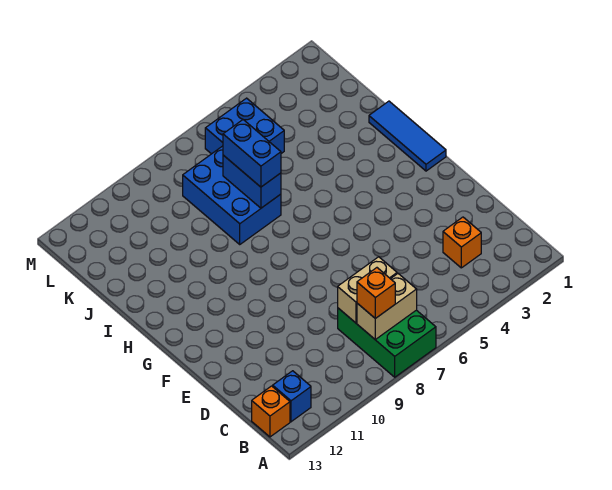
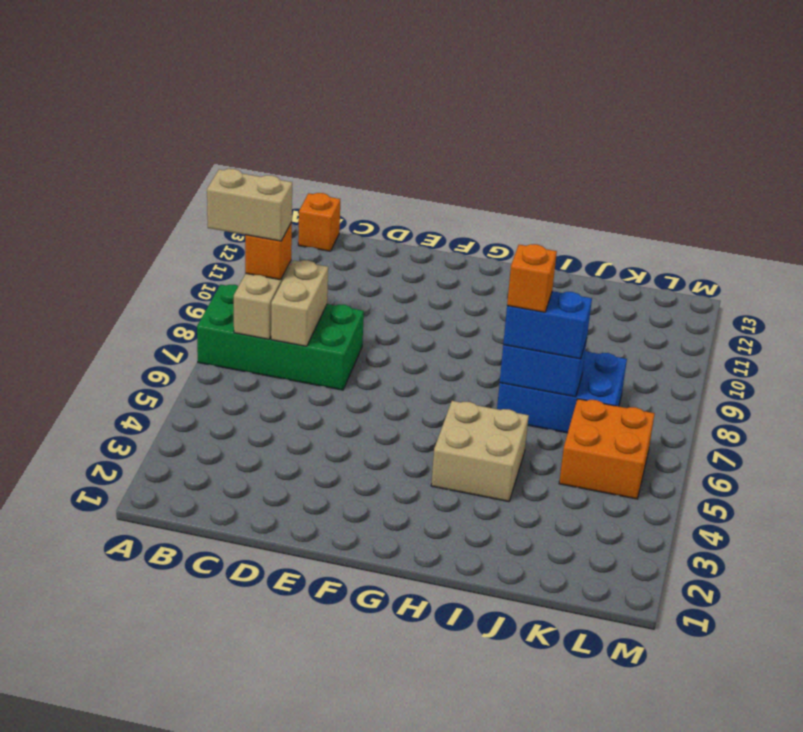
green brick A7:C8 level 1 -> green brick A7:D8 level 1
none -> tan brick A8:B8 level 4
blue brick B12 level 1 -> none
orange brick C3 level 1 -> orange brick I7 level 4
blue tile G1:I1 level 1 -> none
none -> tan brick H4:I5 level 1
blue brick K5:L6 level 1 -> orange brick K5:L6 level 1

